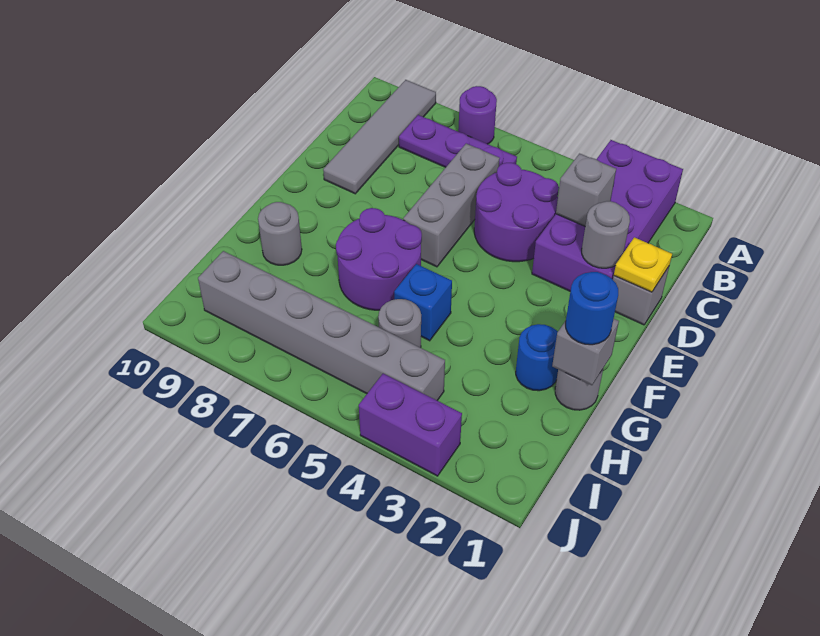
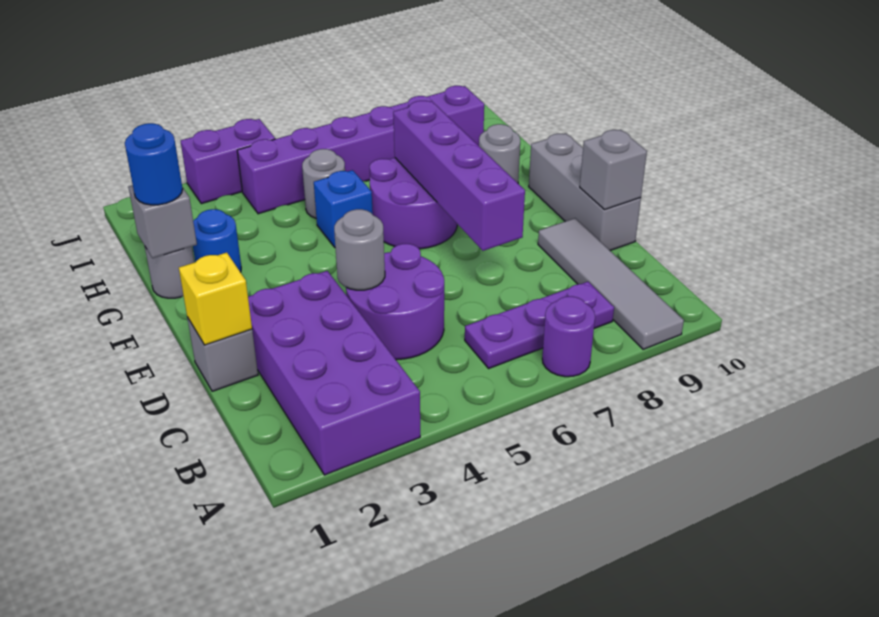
grey brick C3 level 2 -> grey brick D10 level 2
grey brick C6:E6 level 1 -> grey brick D10:F10 level 1
yellow plate D1 level 2 -> yellow brick D1 level 2
grey round brick D2 level 2 -> grey round brick D4 level 2
none -> purple brick D7:G7 level 2
grey brick I4:I9 level 1 -> purple brick I4:I9 level 1

